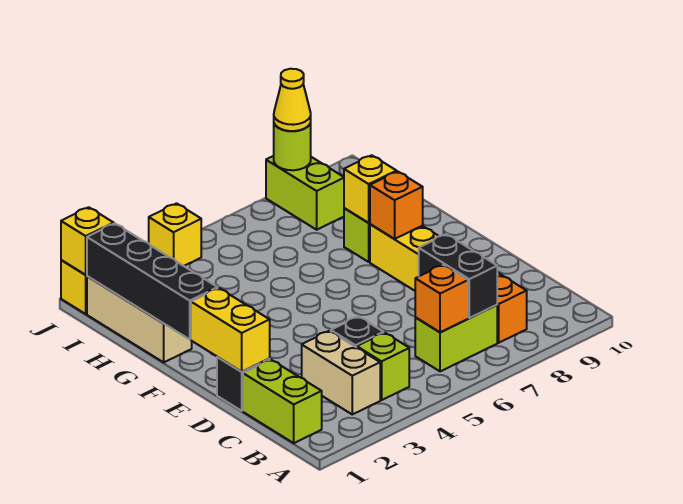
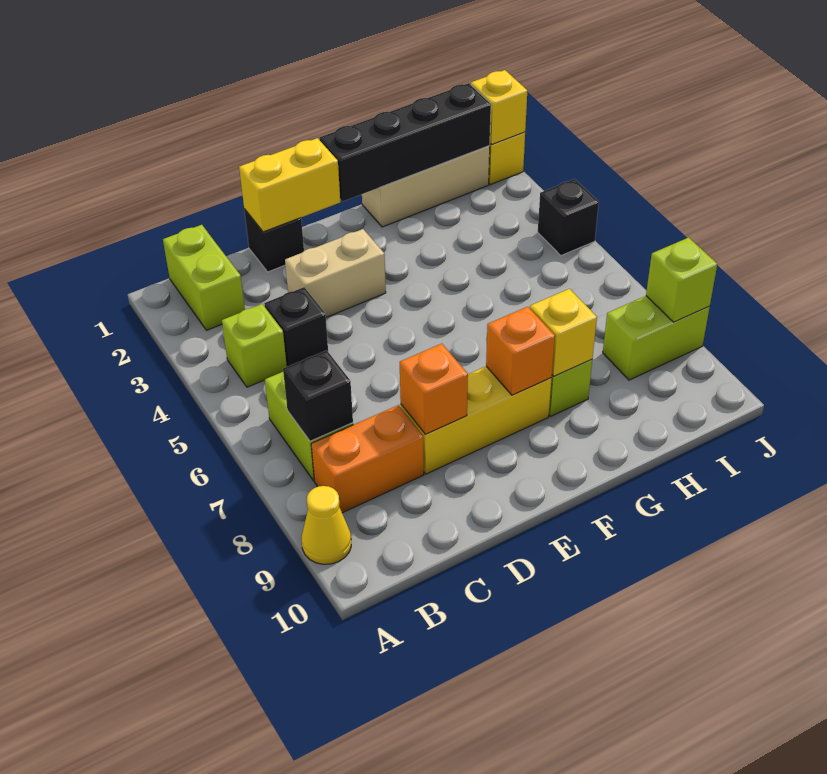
lime brick B1:C1 level 1 -> lime brick B1:B2 level 1
tan brick B3:C3 level 1 -> tan brick D3:E3 level 1
orange brick B6 level 2 -> orange brick D8 level 2
black brick B7:C7 level 2 -> black brick B7 level 2
yellow brick J4 level 1 -> black brick J4 level 1
lime round brick J8 level 2 -> lime brick J8 level 2
yellow cone J8 level 3 -> yellow cone A9 level 1

